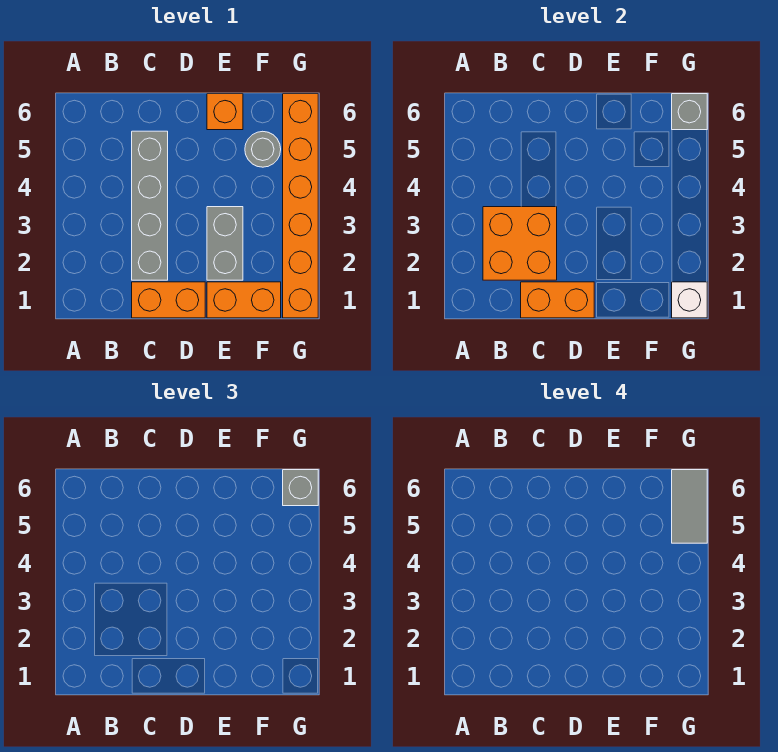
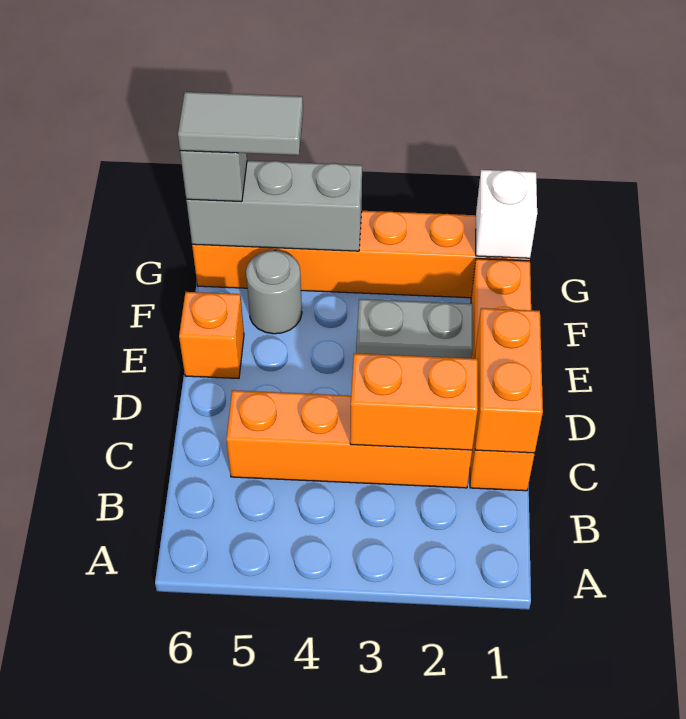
orange brick B2:C3 level 2 -> orange brick C2:C3 level 2
grey brick C2:C5 level 1 -> orange brick C2:C5 level 1
grey brick G6 level 2 -> grey brick G4:G6 level 2

